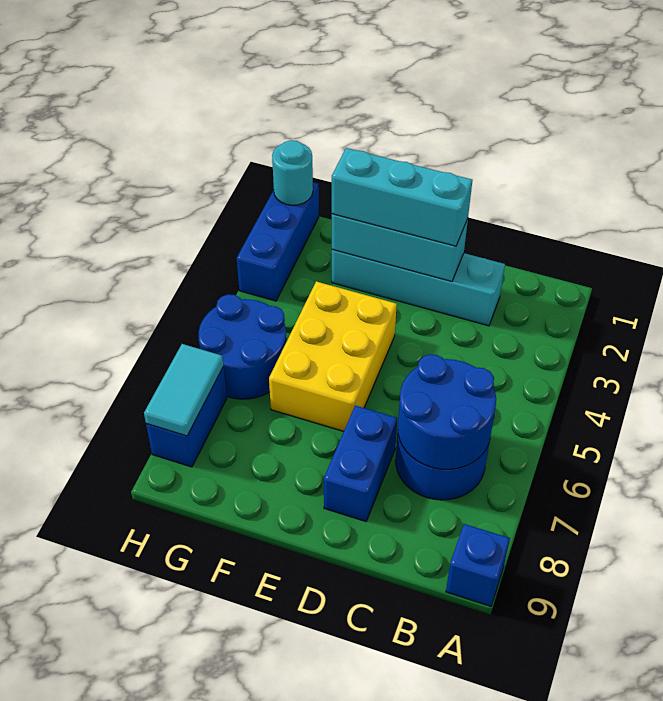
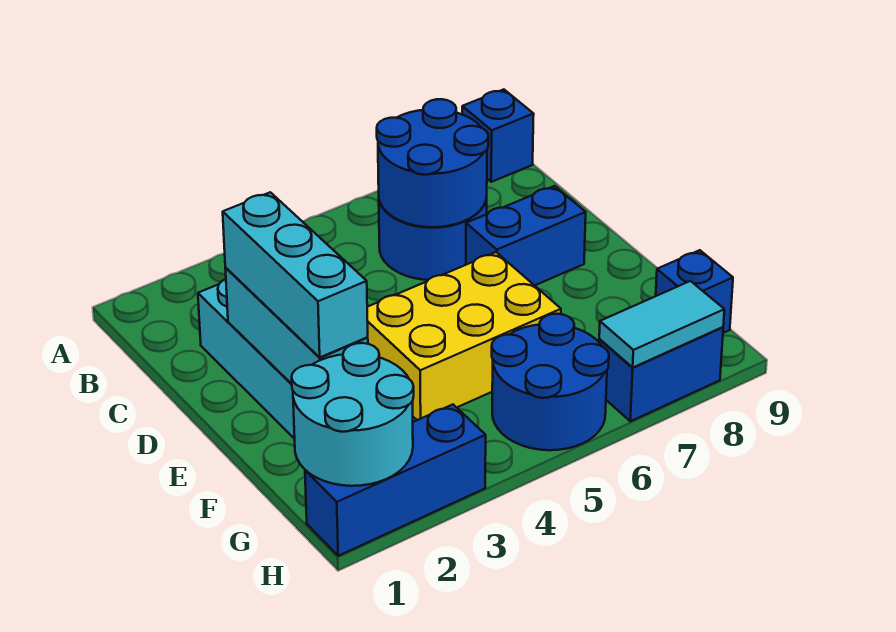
none -> blue brick G9 level 1
cyan round brick H1 level 2 -> cyan round brick G1:H2 level 2

